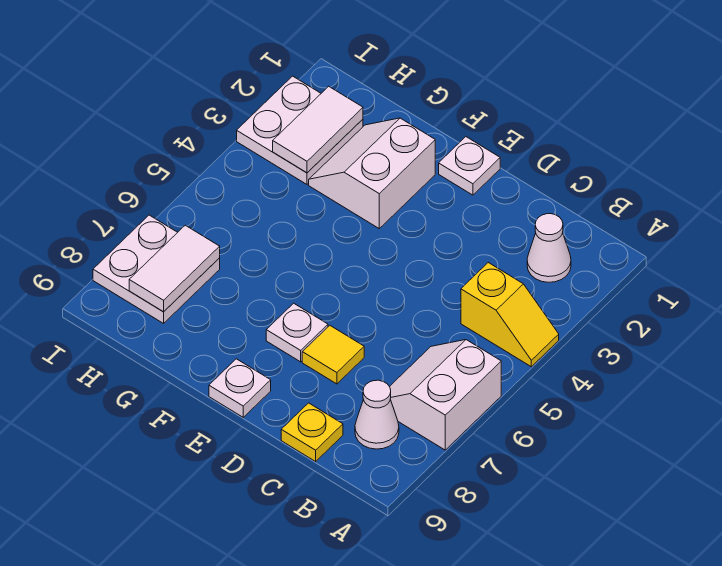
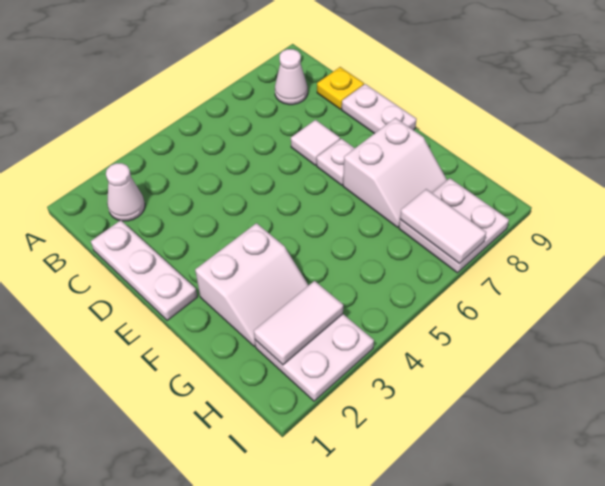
yellow slope A4:B4 level 1 top B -> none
white slope A6:B7 level 1 top A -> white slope F7:G8 level 1 top F
yellow tile D7 level 1 -> white tile D7 level 1
white plate E1 level 1 -> white plate C1:E1 level 1
white plate E9 level 1 -> white plate D9:E9 level 1
white tile H7:H8 level 2 -> white tile H7:I7 level 2

